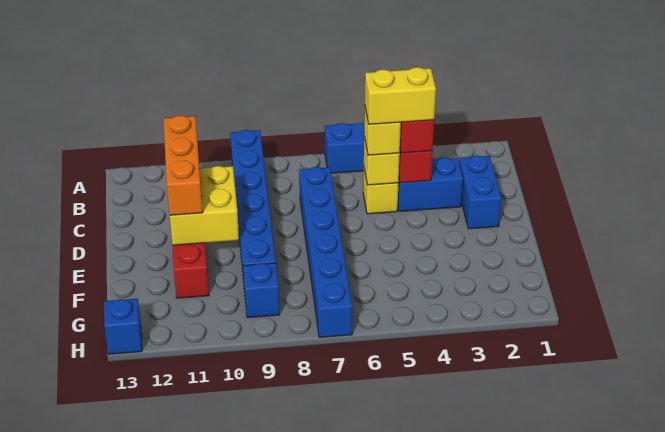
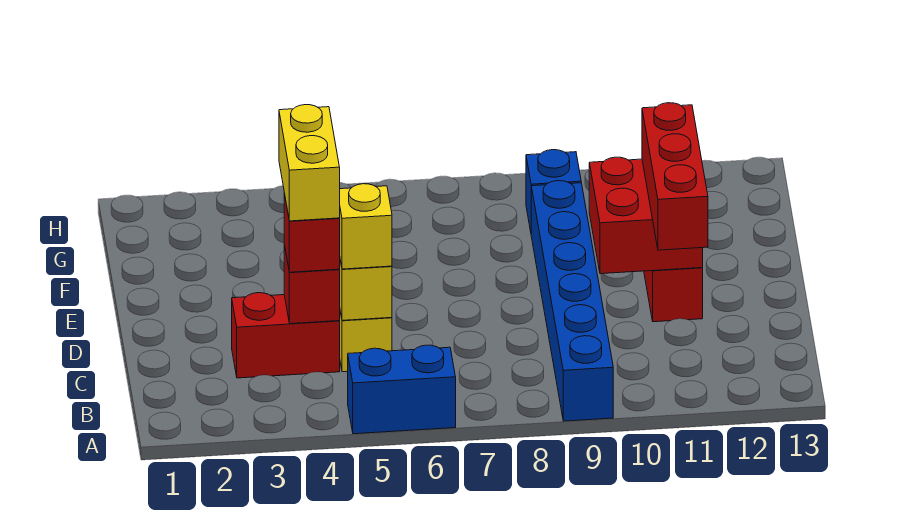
blue brick C2:D2 level 1 -> none
blue brick C3:C4 level 1 -> red brick C3:C4 level 1
yellow brick C4:C5 level 4 -> yellow brick C4:D4 level 4
blue brick C7:H7 level 1 -> none
orange brick C11:E11 level 3 -> red brick C11:E11 level 3
yellow brick D10:E11 level 2 -> red brick D10:E11 level 2
blue brick H13 level 1 -> none

